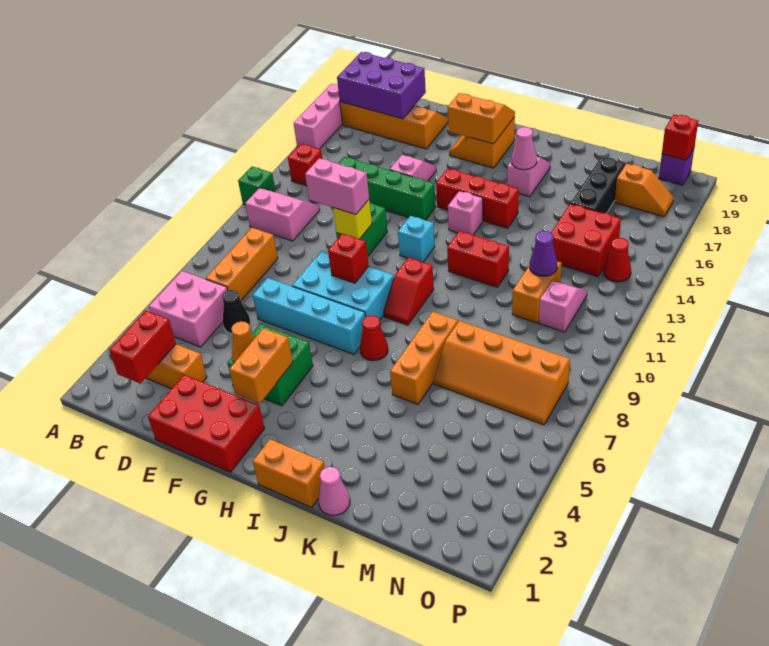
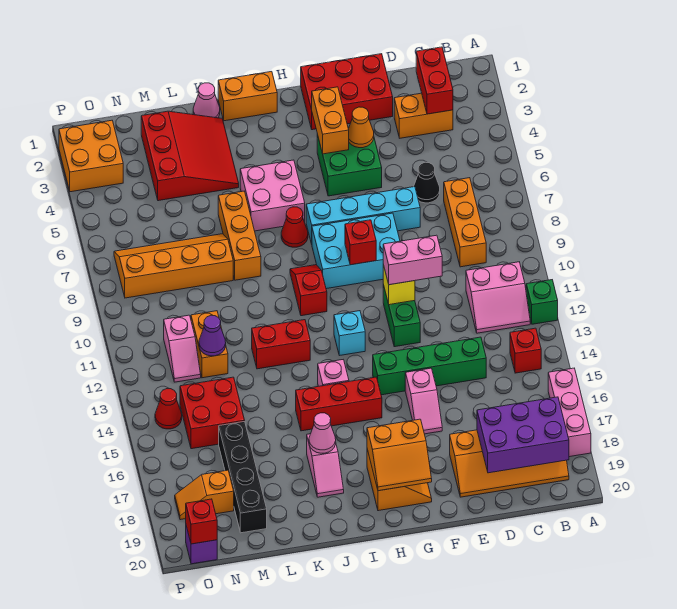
pink brick B5:C6 level 1 -> pink brick I5:J6 level 1
none -> red slope K2:M4 level 1 top M
black brick M16:M18 level 1 -> black brick M16:M19 level 1
none -> orange brick O2:P3 level 1

